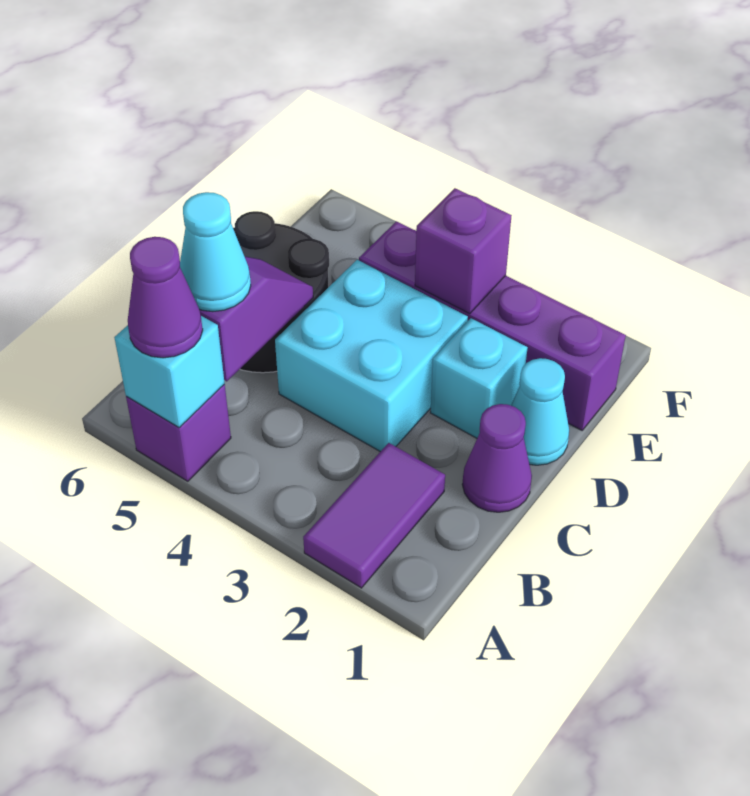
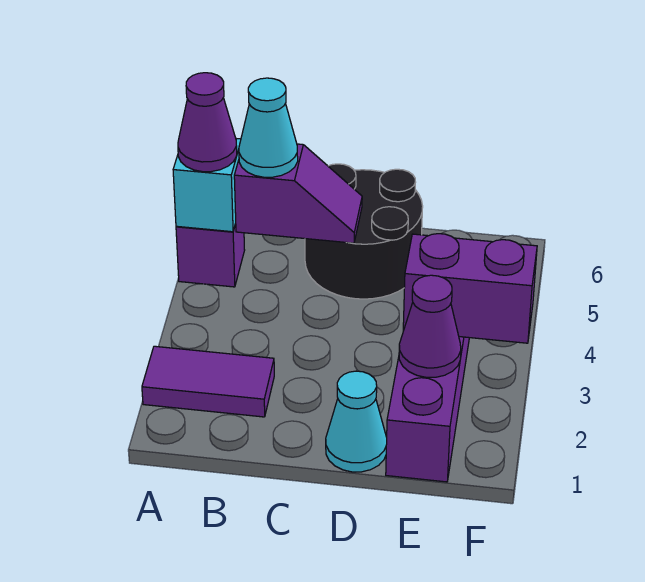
purple cone C1 level 1 -> purple cone E2 level 2
cyan brick C3:D4 level 1 -> none
cyan brick D2 level 1 -> none
purple brick E3 level 2 -> purple brick E3:F3 level 2

